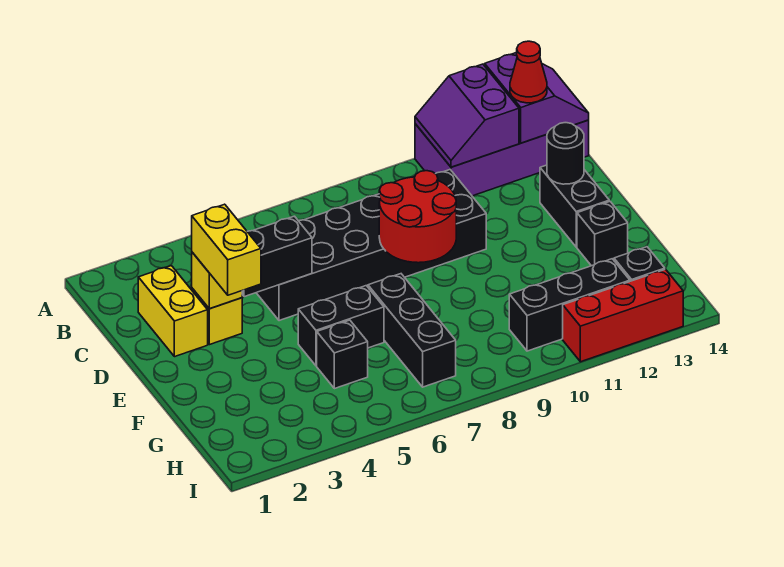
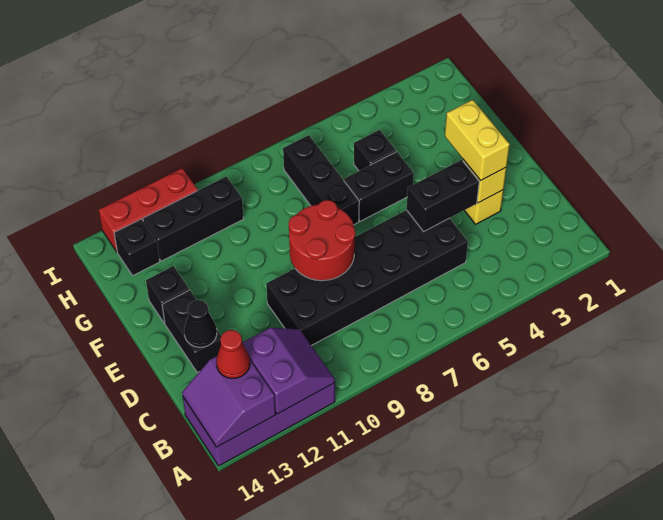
yellow brick C2:D2 level 1 -> none
black round brick D13 level 2 -> black cone D13 level 2

